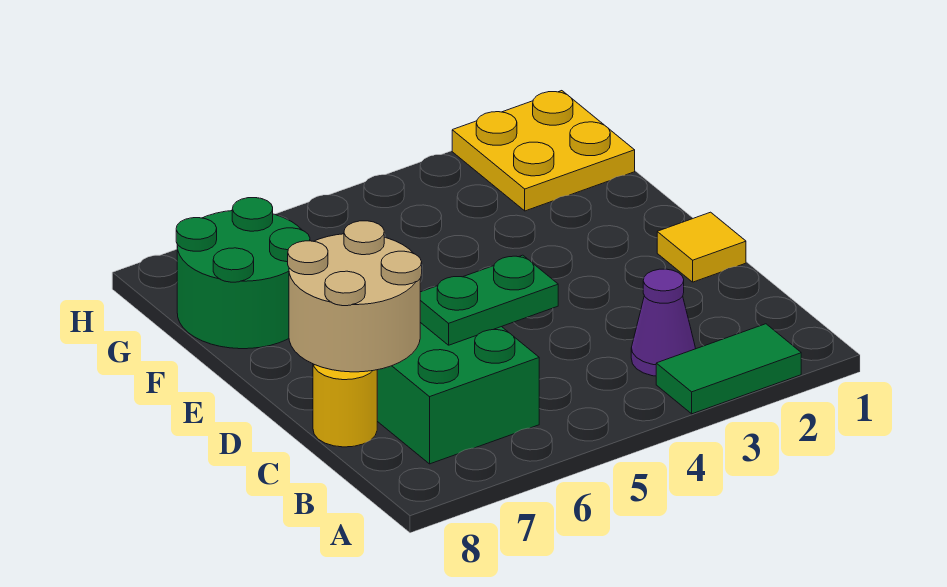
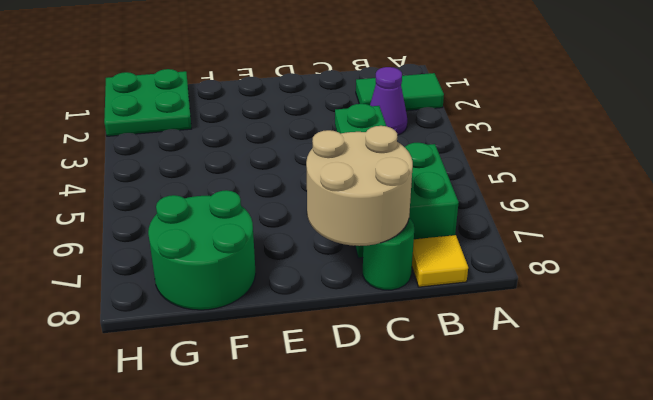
green tile A2:A3 level 1 -> green tile A2:B2 level 1
yellow round brick C8 level 1 -> green round brick C8 level 1
yellow tile D1 level 1 -> yellow tile B8 level 1
yellow plate G1:H2 level 1 -> green plate G1:H2 level 1

